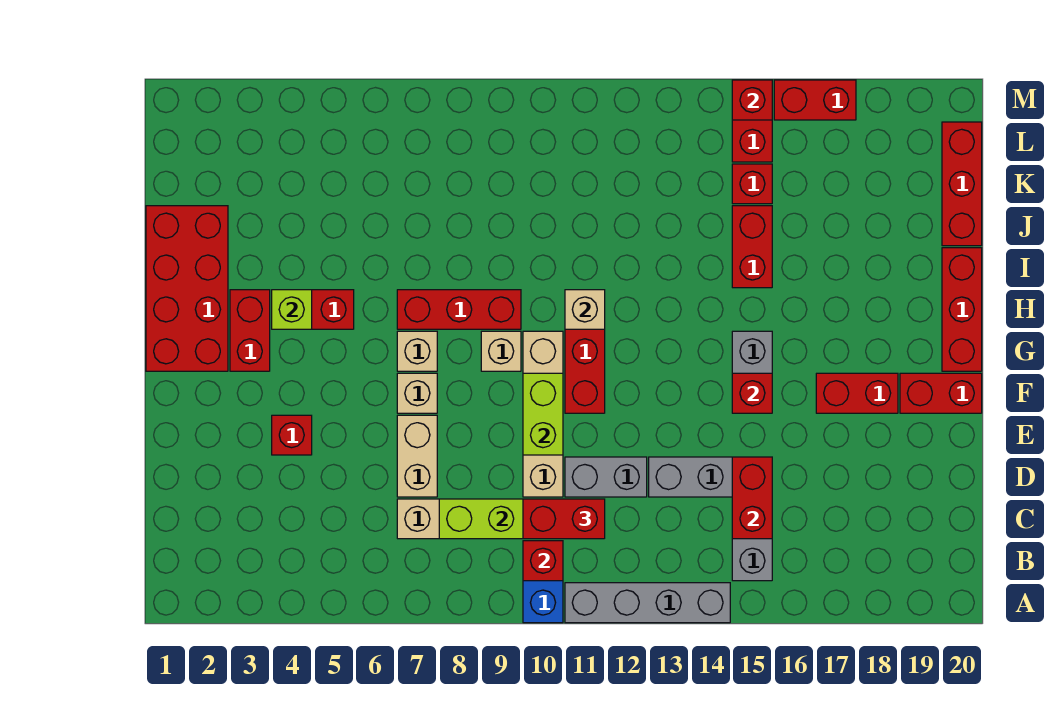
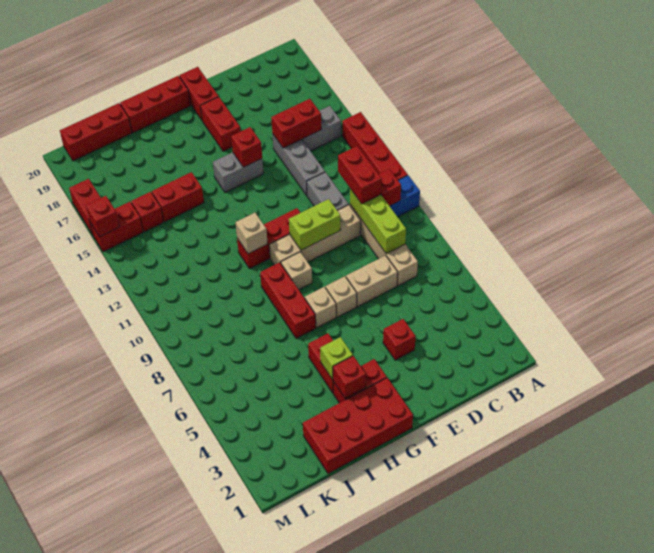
grey brick A11:A14 level 1 -> red brick A11:A14 level 1
none -> red brick H3 level 2

